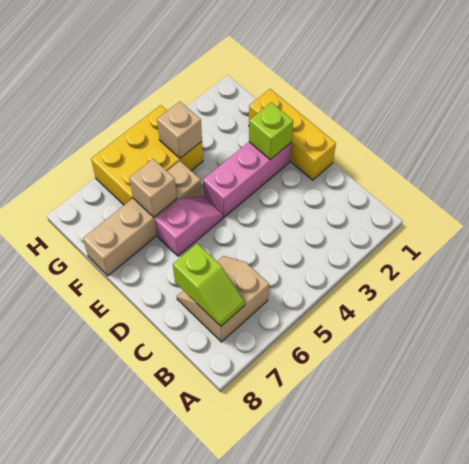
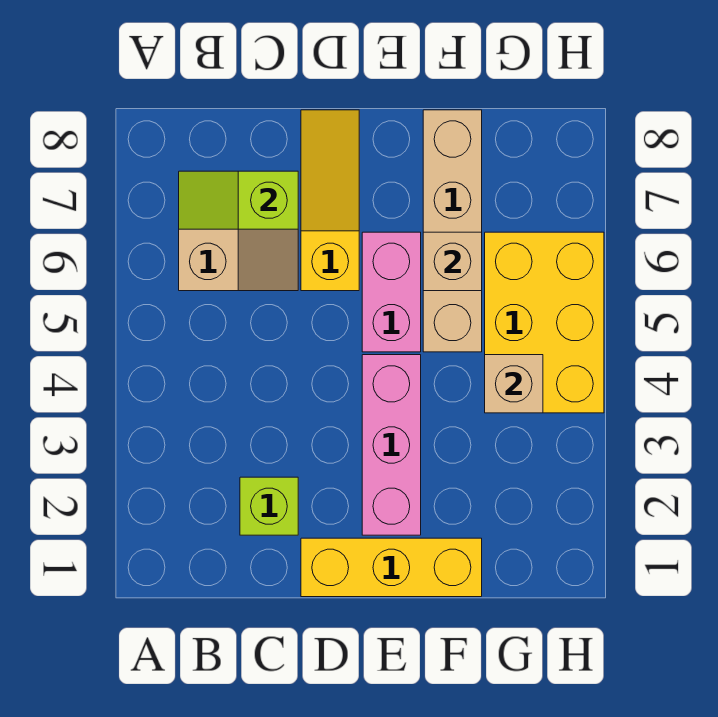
none -> yellow slope D6:D8 level 1 top 6
lime brick E2 level 2 -> lime brick C2 level 1
pink slope E5:E6 level 1 top 6 -> pink brick E5:E6 level 1

